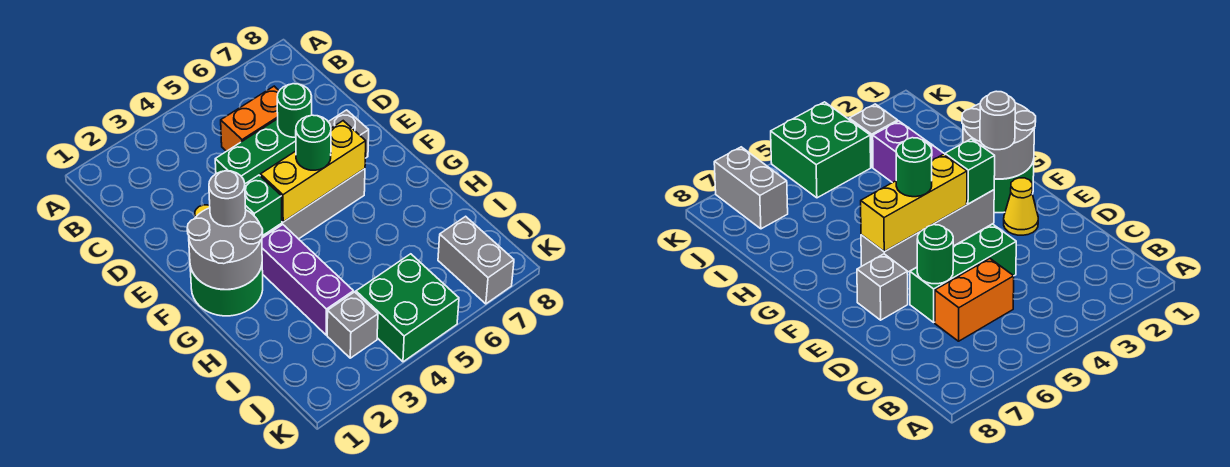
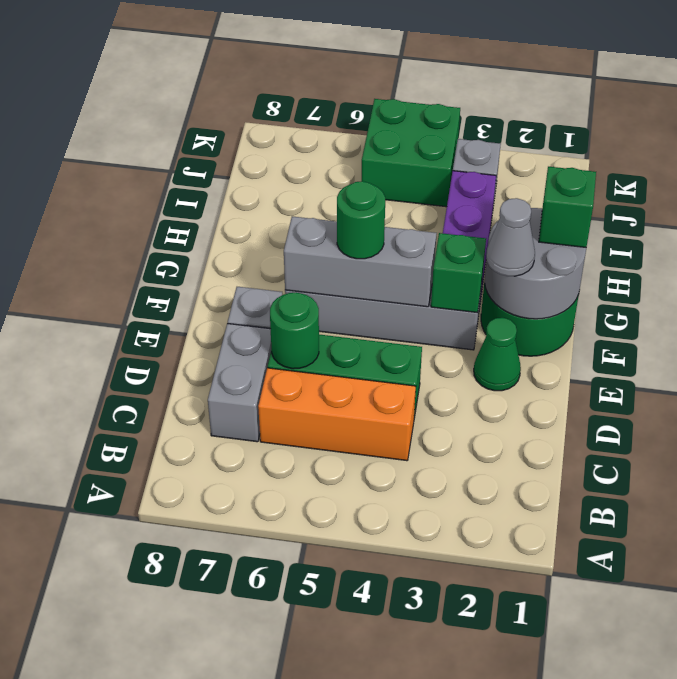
orange brick C5:C6 level 1 -> orange brick C4:C6 level 1
yellow cone E2 level 1 -> green cone E2 level 1
grey round brick F2 level 3 -> grey cone F2 level 3
yellow brick F4:F6 level 2 -> grey brick F4:F6 level 2
none -> green brick G1 level 3
grey brick J7:K7 level 1 -> grey brick C7:D7 level 1

